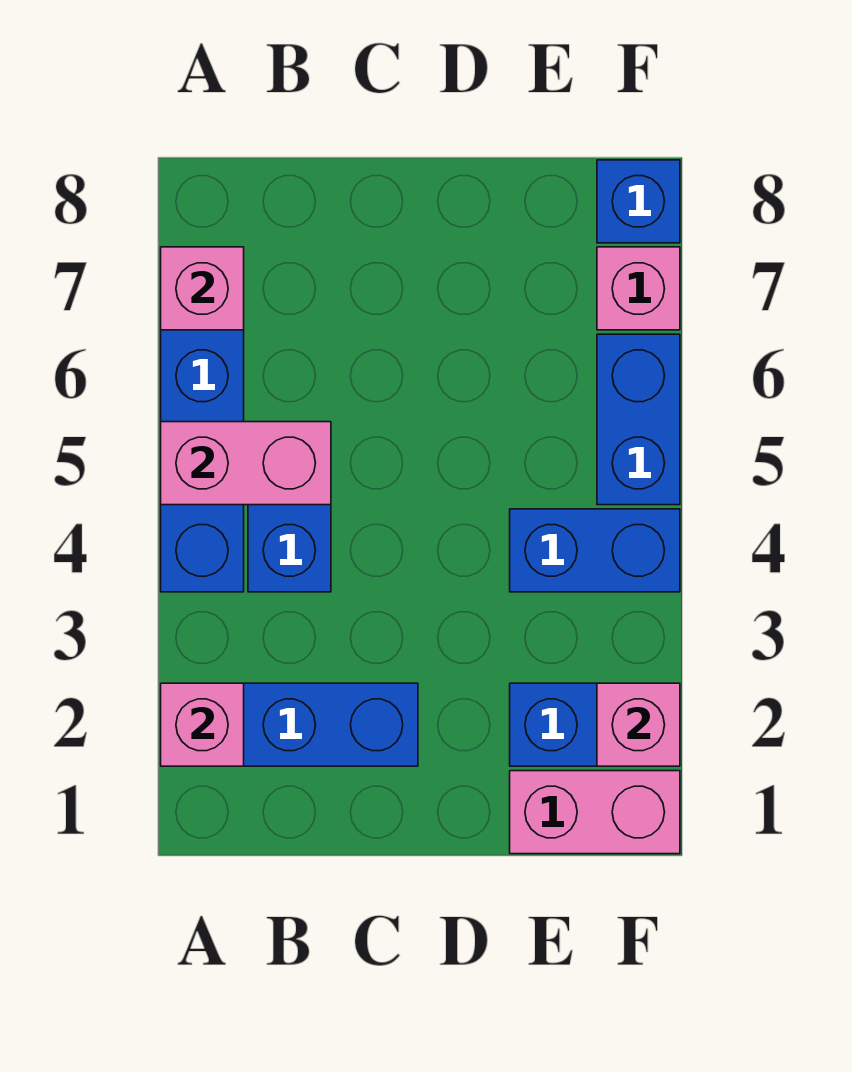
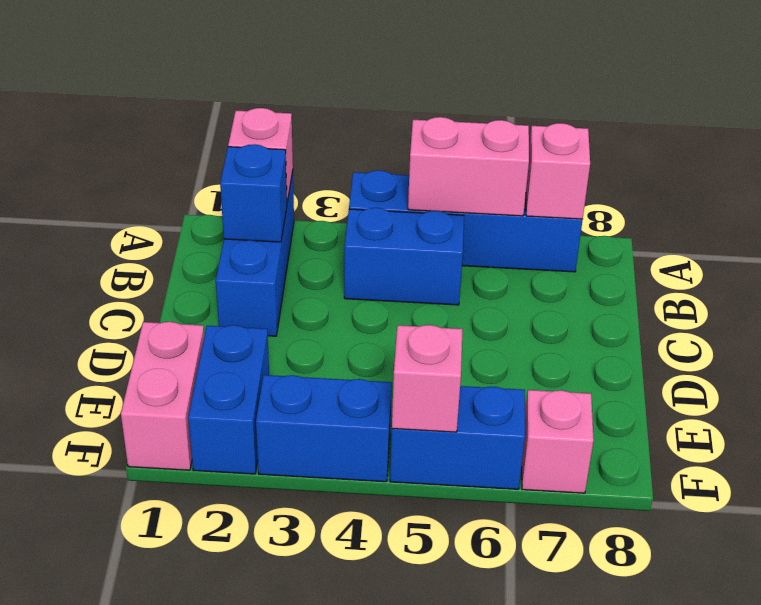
pink brick A5:B5 level 2 -> pink brick A5:A6 level 2
blue brick E4:F4 level 1 -> blue brick F3:F4 level 1
pink brick F2 level 2 -> pink brick F5 level 2
blue brick F8 level 1 -> blue brick B2 level 2

